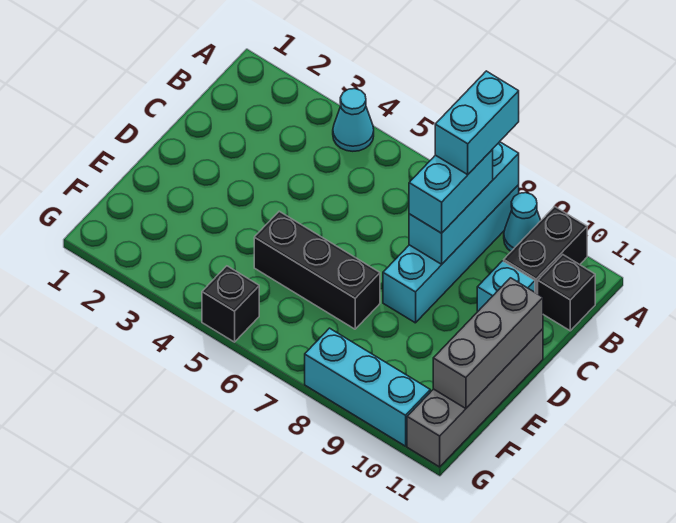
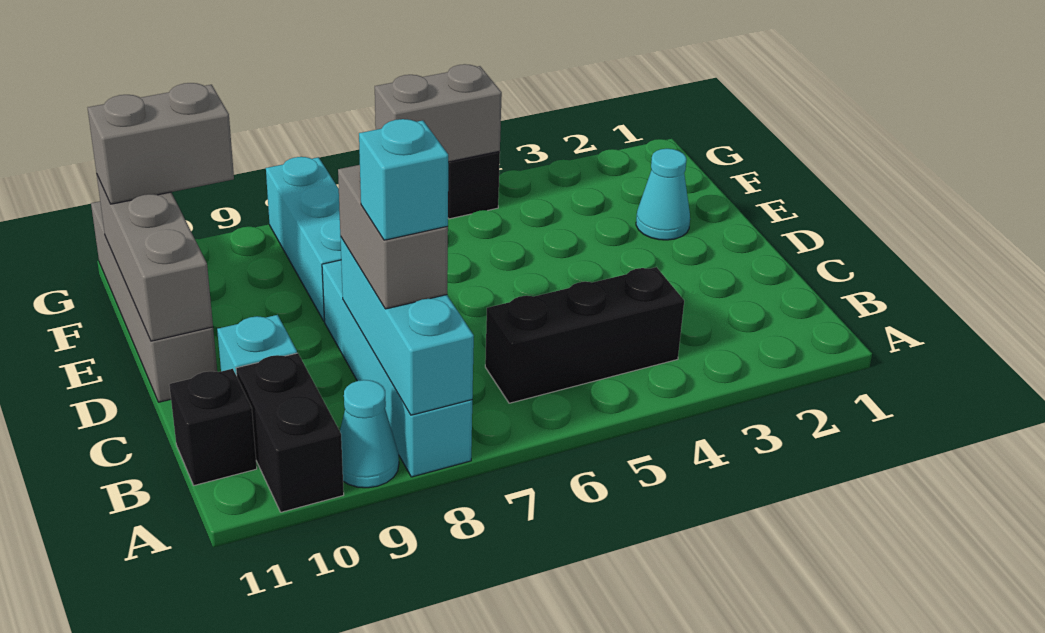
cyan cone A4 level 1 -> cyan cone E2 level 1
cyan brick A8:B8 level 4 -> cyan brick B8 level 4
cyan brick B8:C8 level 3 -> grey brick B8:C8 level 3
black brick E5:E7 level 1 -> black brick B4:B6 level 1
none -> grey brick F10:F11 level 3
none -> grey brick G5:G6 level 2
cyan brick G8:G10 level 1 -> cyan brick E8:G8 level 1

